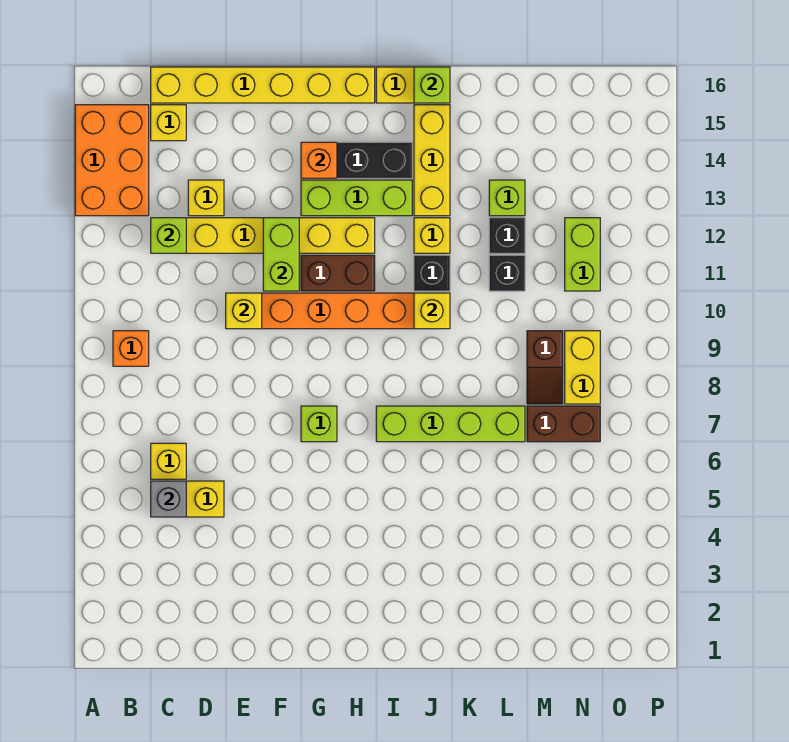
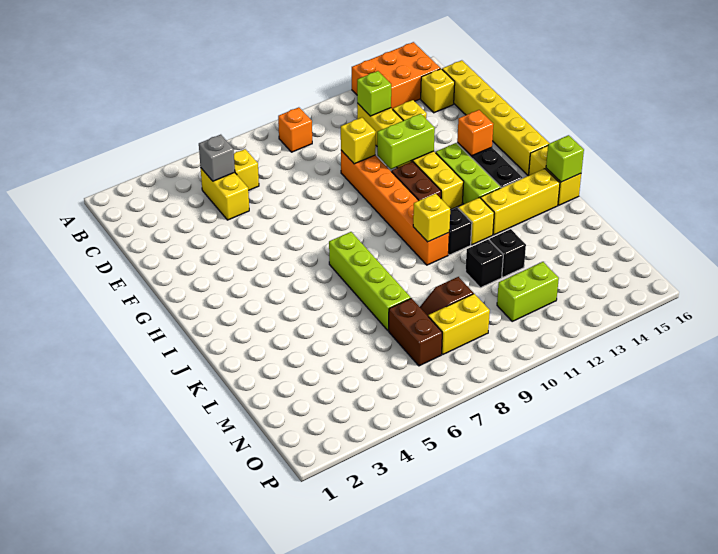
lime brick G7 level 1 -> none
lime brick L13 level 1 -> none

